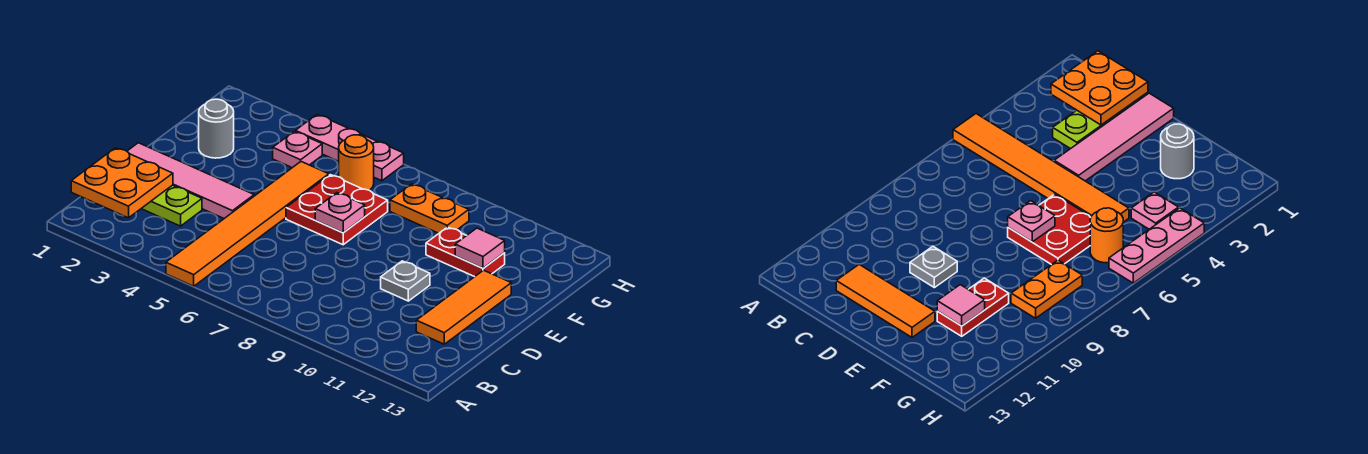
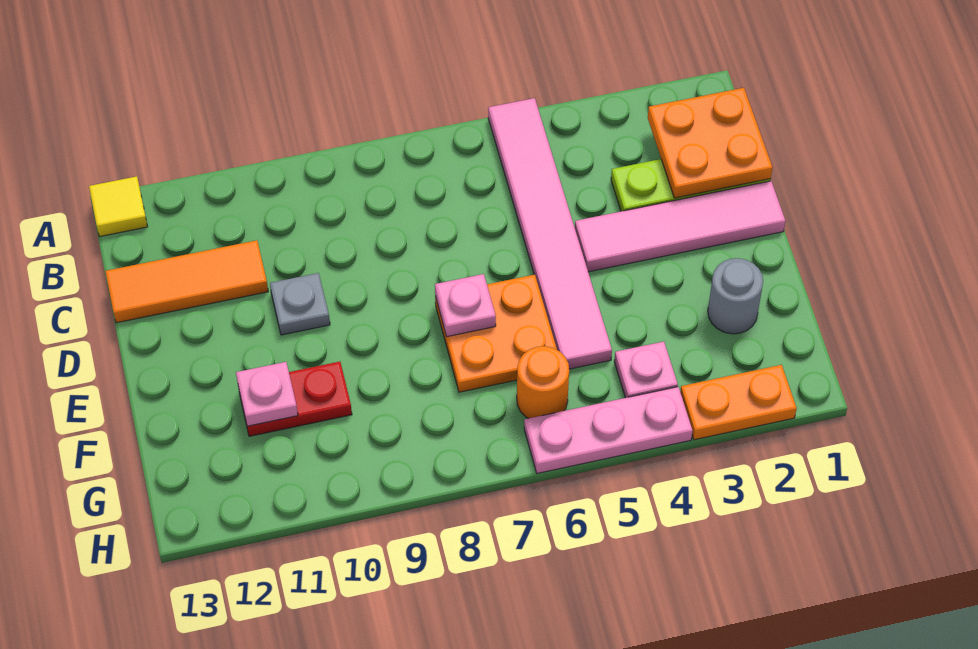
orange tile A5:F5 level 1 -> pink tile A5:F5 level 1
none -> yellow tile A13 level 1
orange tile C12:E12 level 1 -> orange tile C11:C13 level 1
red plate E6:F7 level 1 -> orange plate E6:F7 level 1
pink tile F11 level 2 -> pink plate F11 level 2
orange plate G8:G9 level 1 -> orange plate H2:H3 level 1

